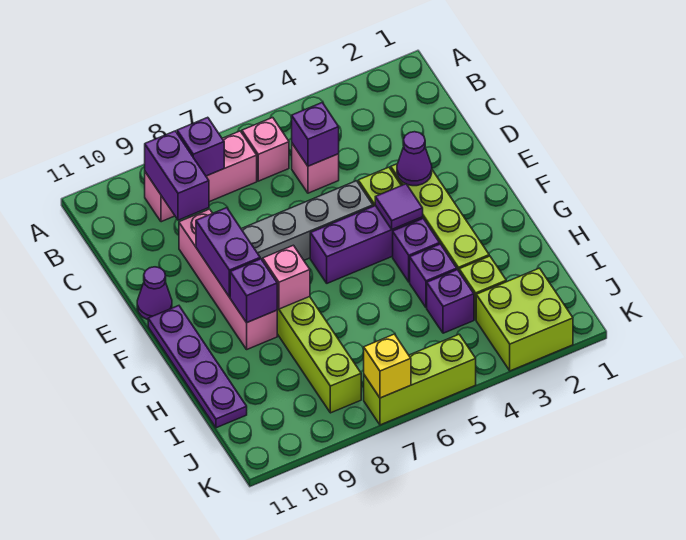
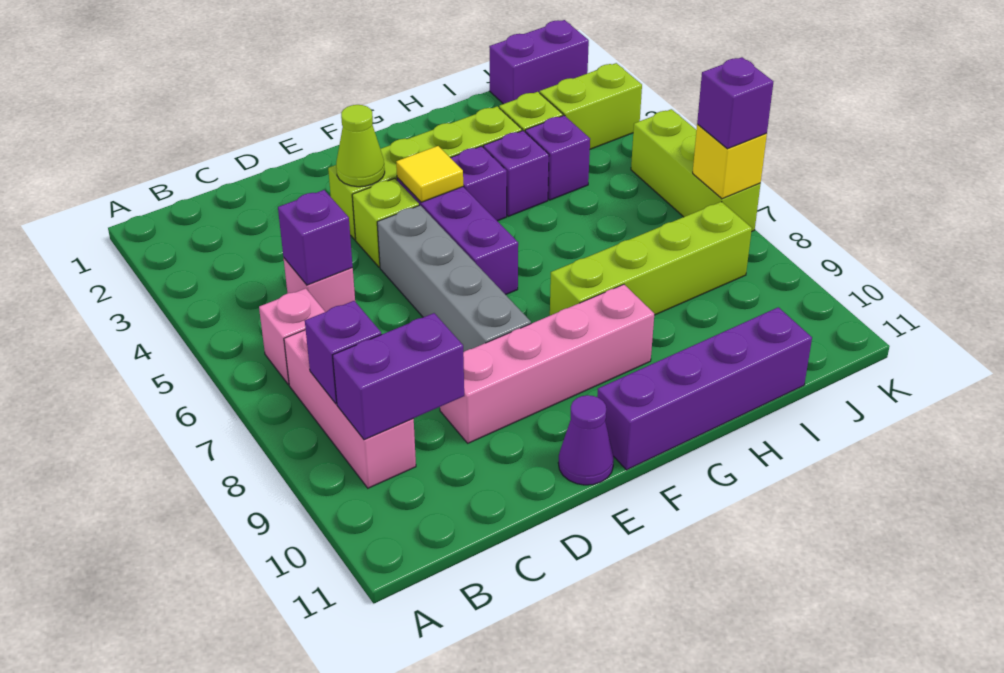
purple cone E3 level 2 -> lime cone E3 level 2
purple brick E9:F9 level 2 -> purple brick J1:K1 level 1
purple tile F4 level 2 -> yellow tile F4 level 2
purple plate F11:I11 level 1 -> purple brick F11:I11 level 1
pink brick G8 level 2 -> none
purple brick G9 level 2 -> purple brick K7 level 3
lime brick J2:K3 level 1 -> lime brick J3:K3 level 1

